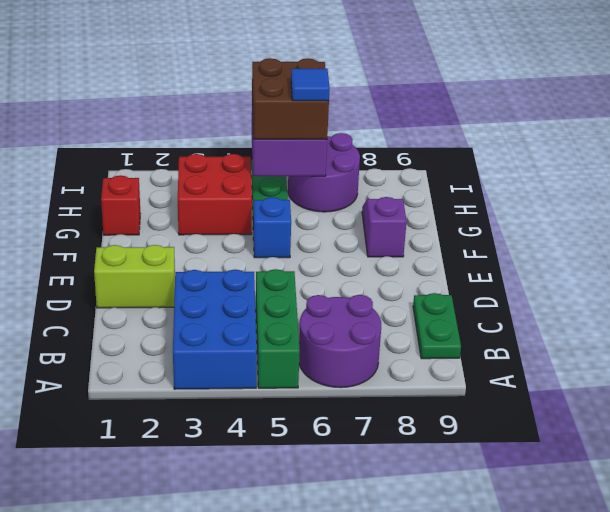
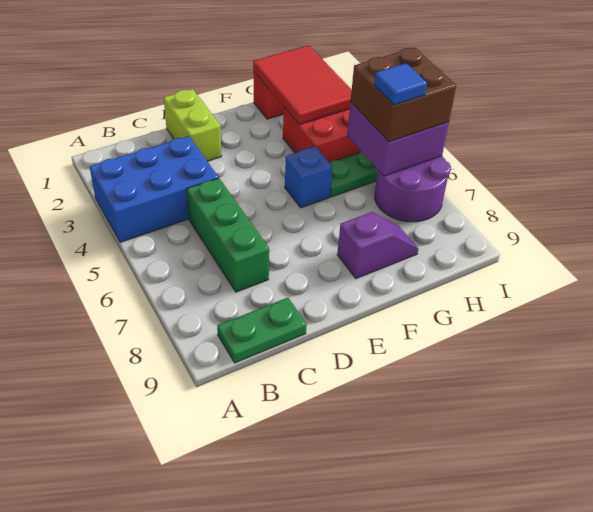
green brick A5:C5 level 1 -> green brick C5:C7 level 1
purple round brick A6:B7 level 1 -> none
none -> red tile G1:H3 level 2

